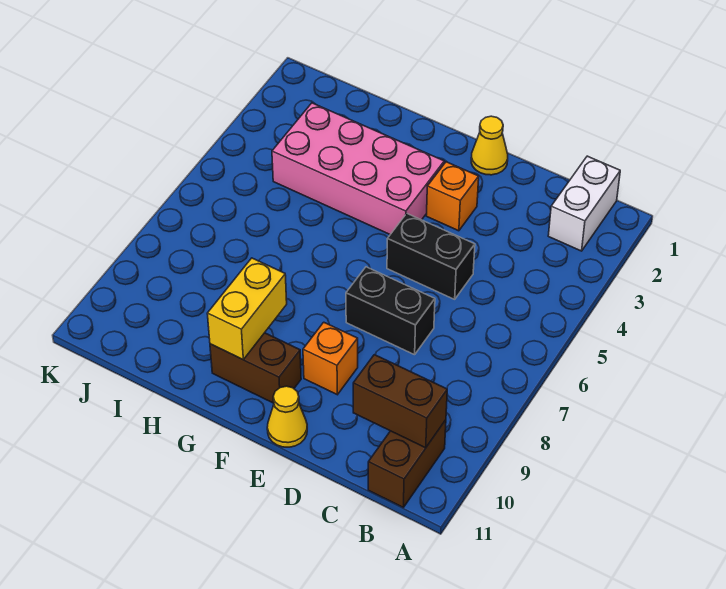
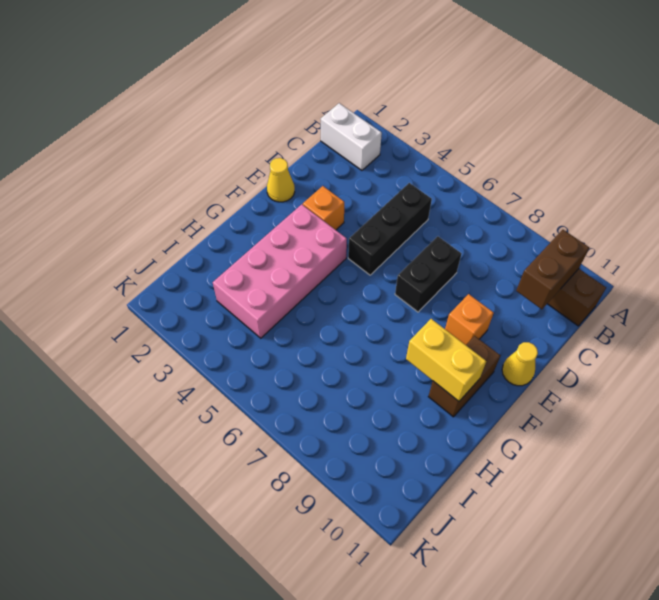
black brick D5:E5 level 1 -> black brick C5:E5 level 1

